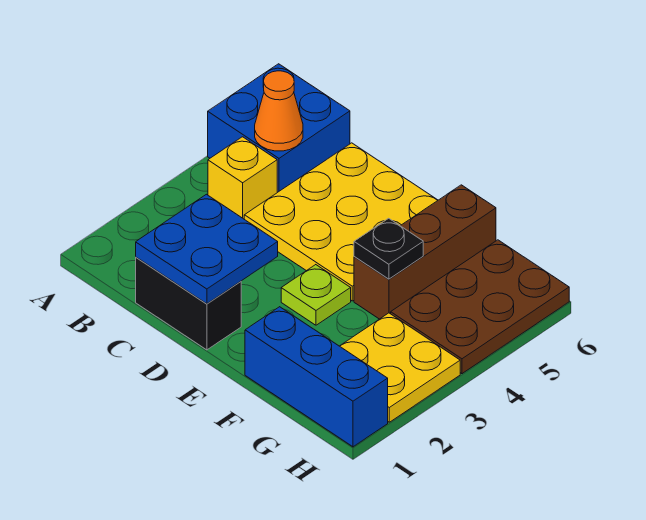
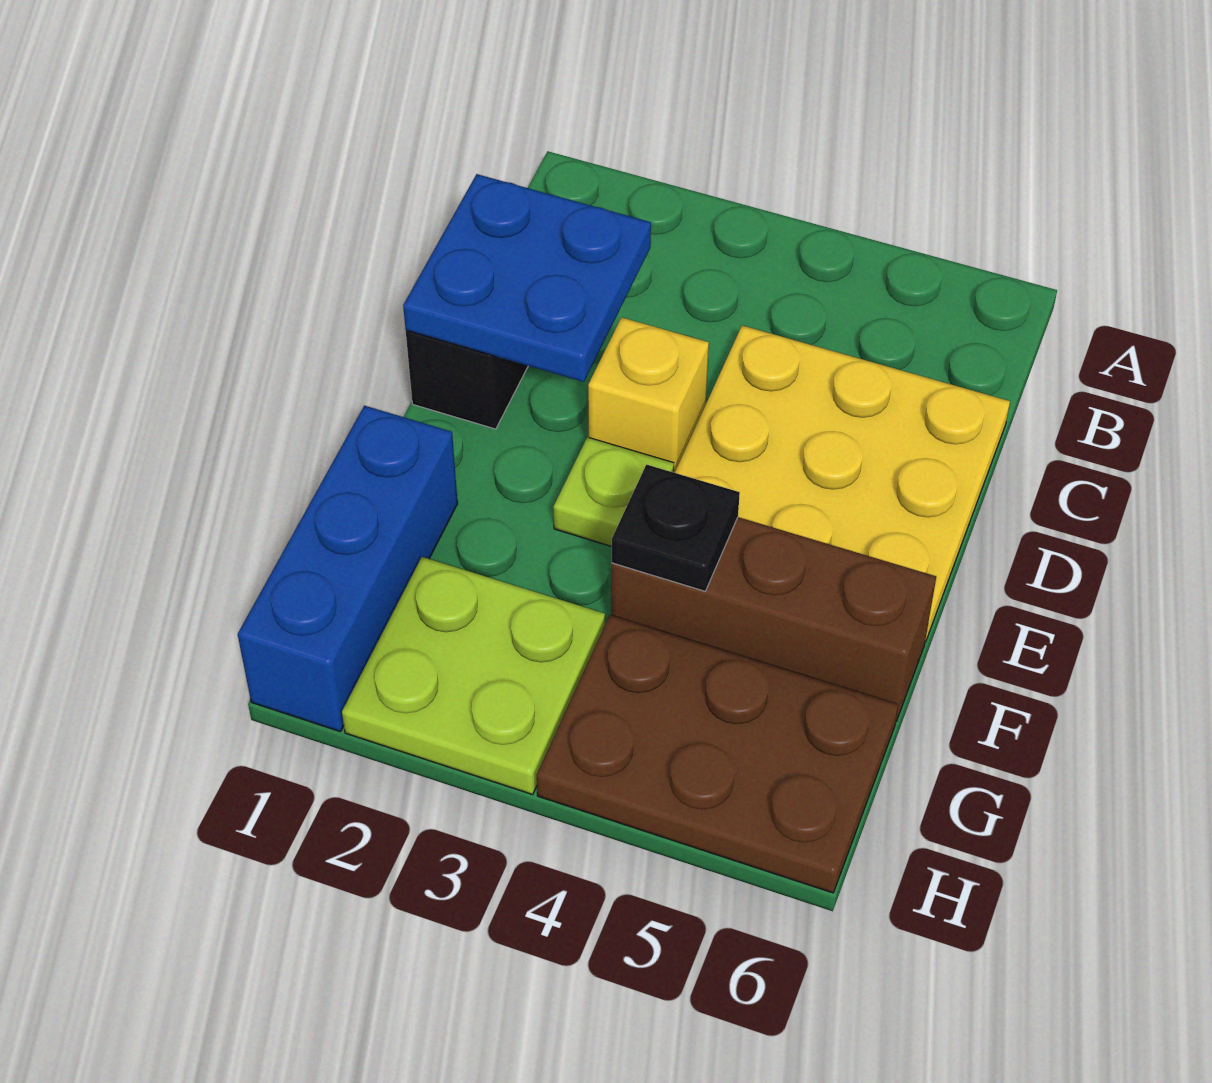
blue brick A5:B6 level 1 -> none
yellow brick B4 level 1 -> yellow brick D3 level 1
orange cone B5 level 2 -> none
yellow plate G2:H3 level 1 -> lime plate G2:H3 level 1

